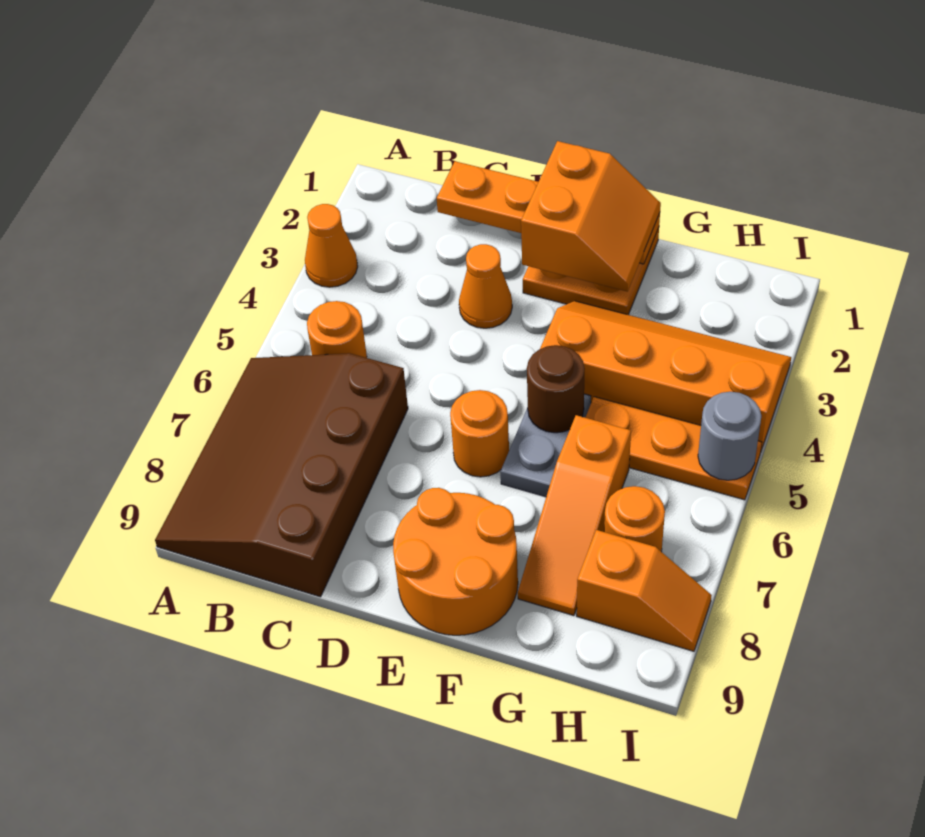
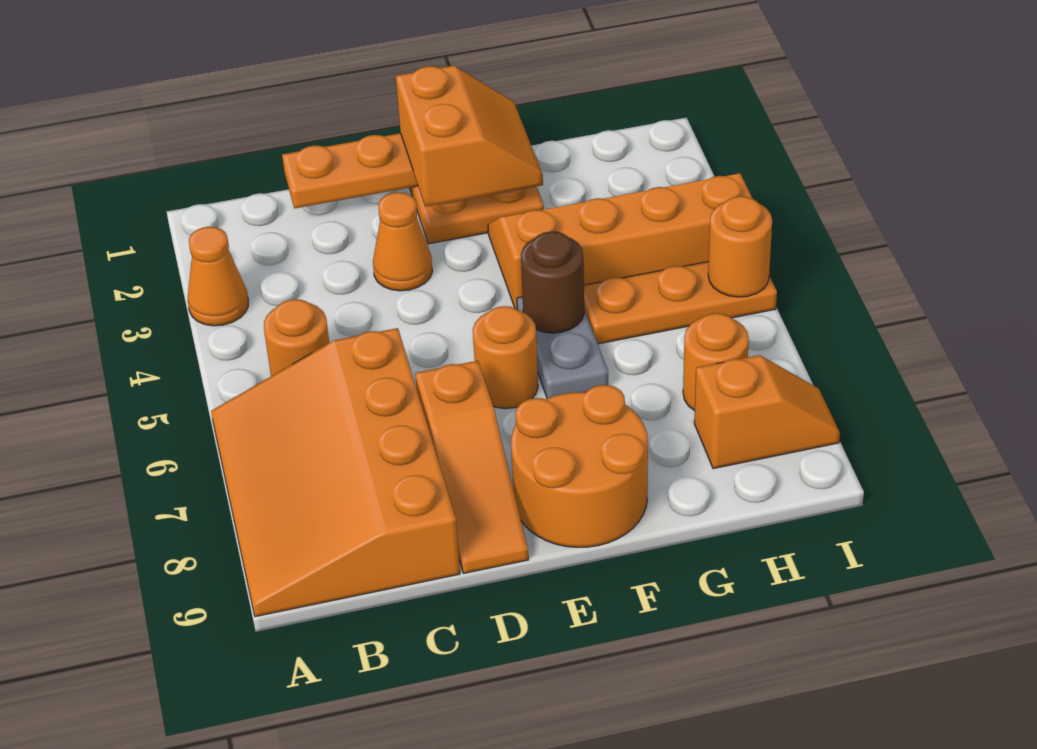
brown slope A6:C9 level 1 top C -> orange slope A6:C9 level 1 top C
orange slope G6:G8 level 1 top 6 -> orange slope D7:D9 level 1 top 7
grey round brick I5 level 2 -> orange round brick I5 level 2

